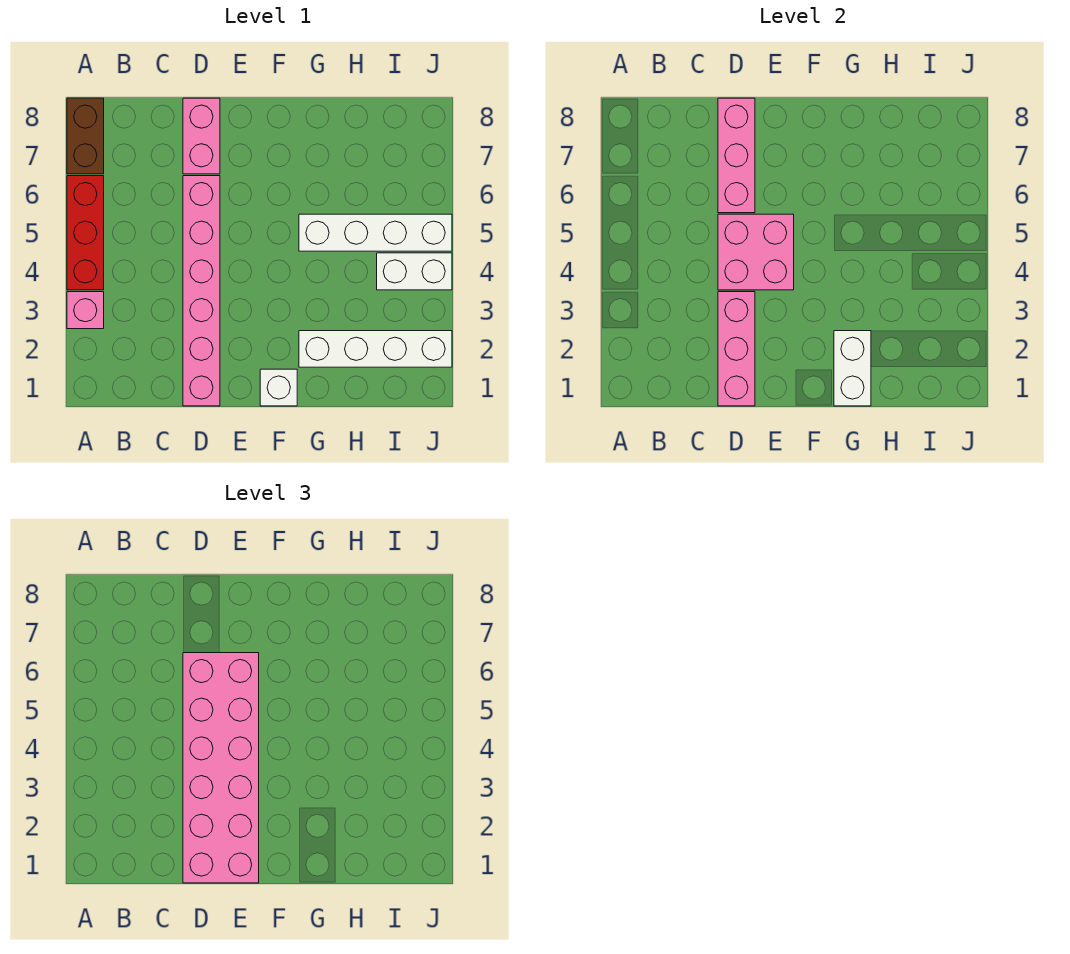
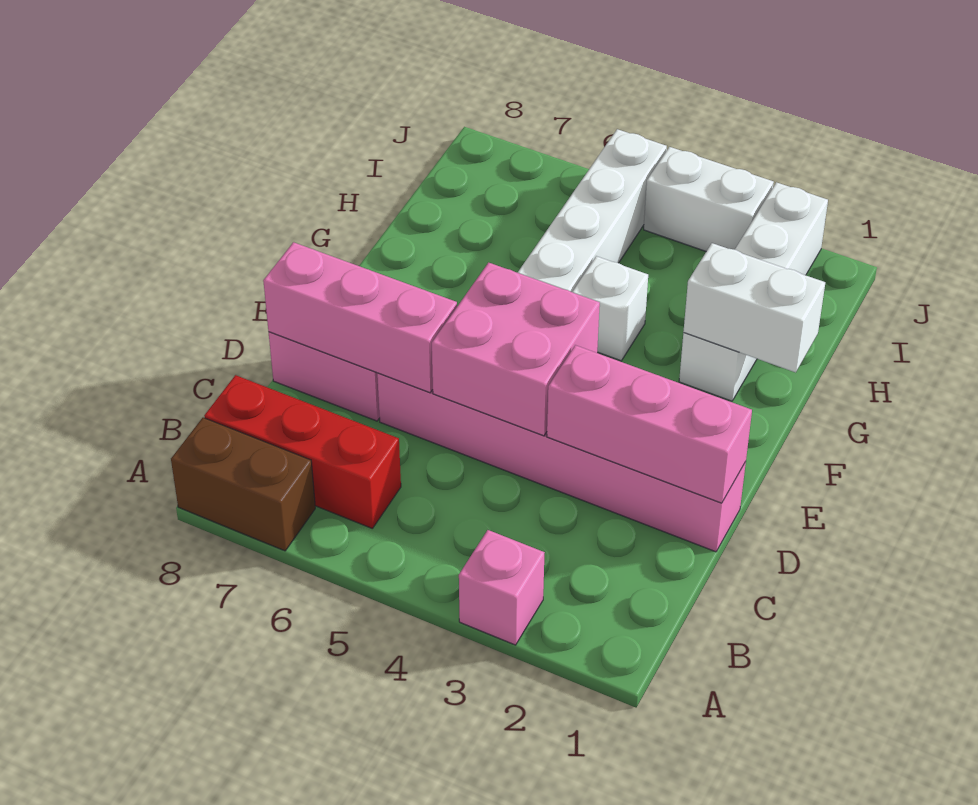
red brick A4:A6 level 1 -> red brick B6:B8 level 1
pink brick D1:E6 level 3 -> none
white brick F1 level 1 -> white brick G4 level 1
white brick I4:J4 level 1 -> white brick J3:J4 level 1

